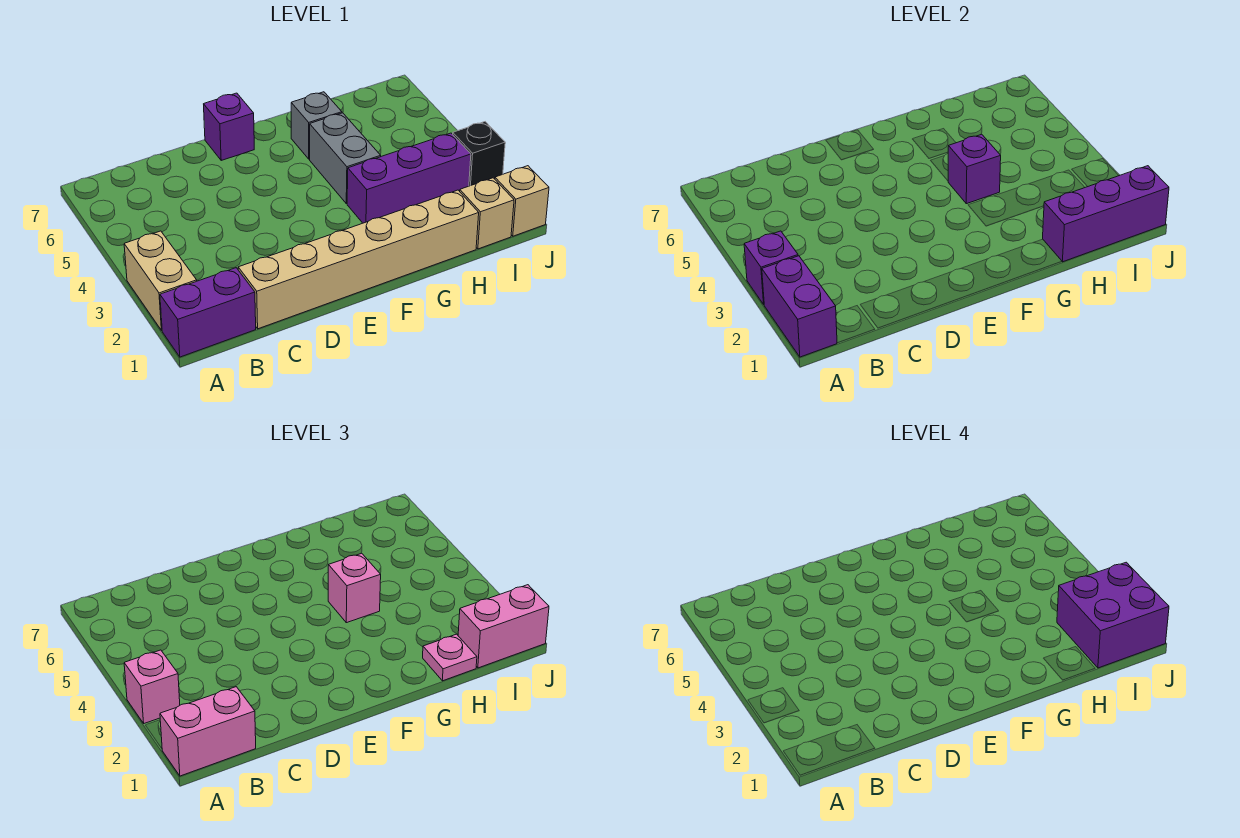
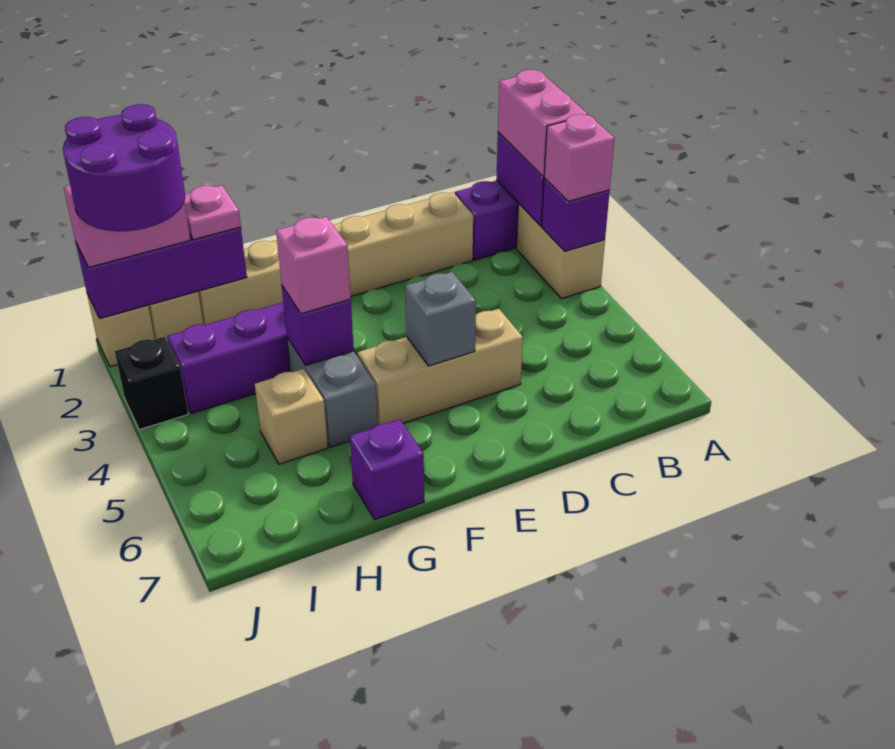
pink brick A1:B1 level 3 -> pink brick A1:A2 level 3
none -> tan brick D5:F5 level 1
purple brick E7 level 1 -> purple brick G7 level 1
grey brick G6 level 1 -> grey brick E5 level 2
none -> tan brick H5 level 1
purple brick I1:J2 level 4 -> purple round brick I1:J2 level 4

